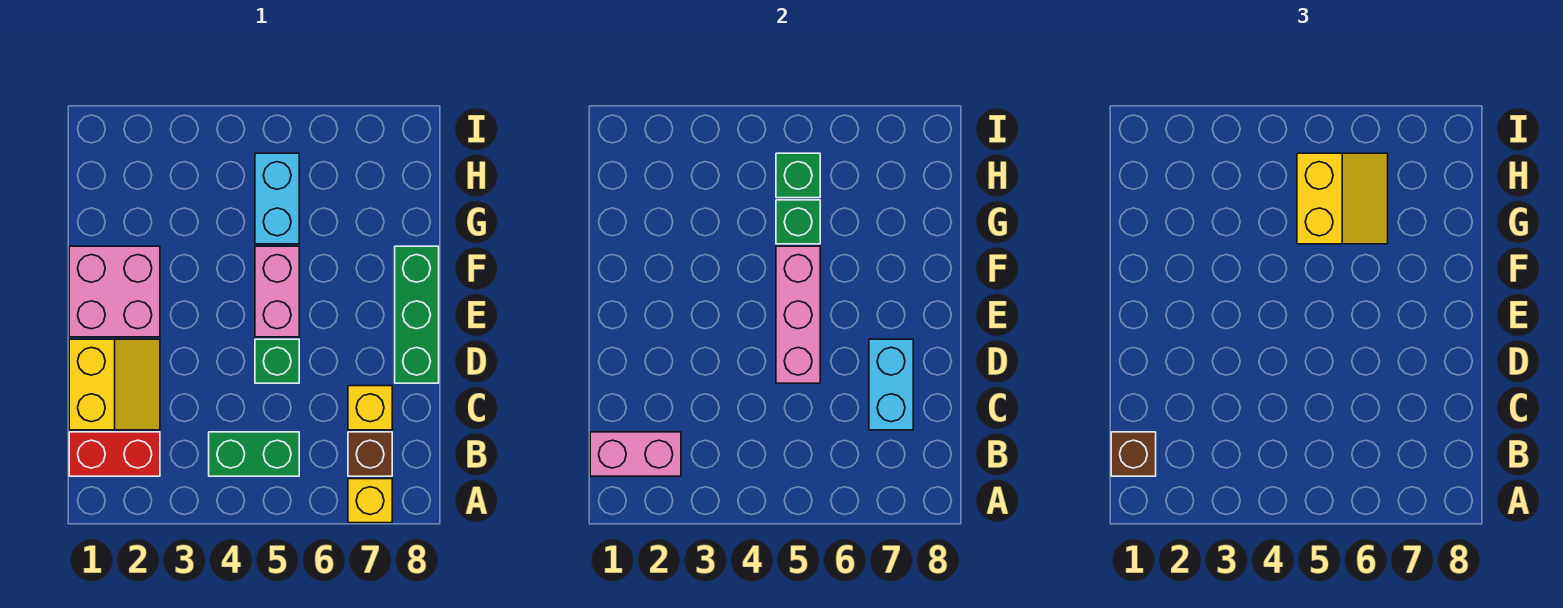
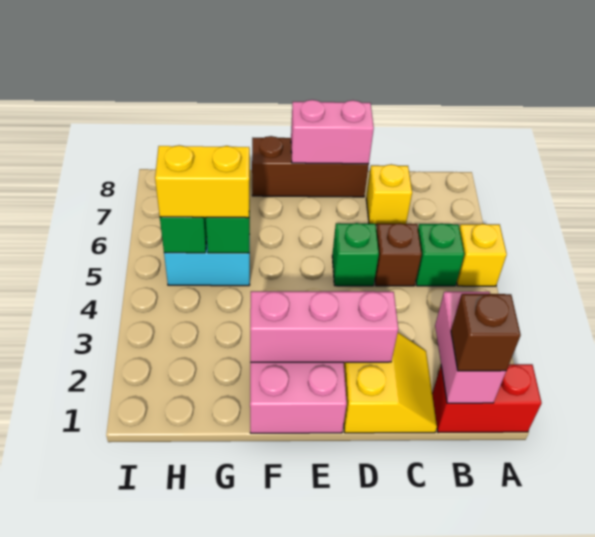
yellow brick A7 level 1 -> yellow brick A5 level 1
red brick B1:B2 level 1 -> red brick A1:B1 level 1
green brick B4:B5 level 1 -> green brick B5 level 1
brown brick B7 level 1 -> brown brick C5 level 1
yellow slope C1:D2 level 1 top 1 -> yellow slope C1:D2 level 1 top D
cyan brick C7:D7 level 2 -> none
pink brick D5:F5 level 2 -> pink brick D2:F2 level 2
green brick D8:F8 level 1 -> brown brick D8:F8 level 1
pink brick E5:F5 level 1 -> pink brick D8:E8 level 2

